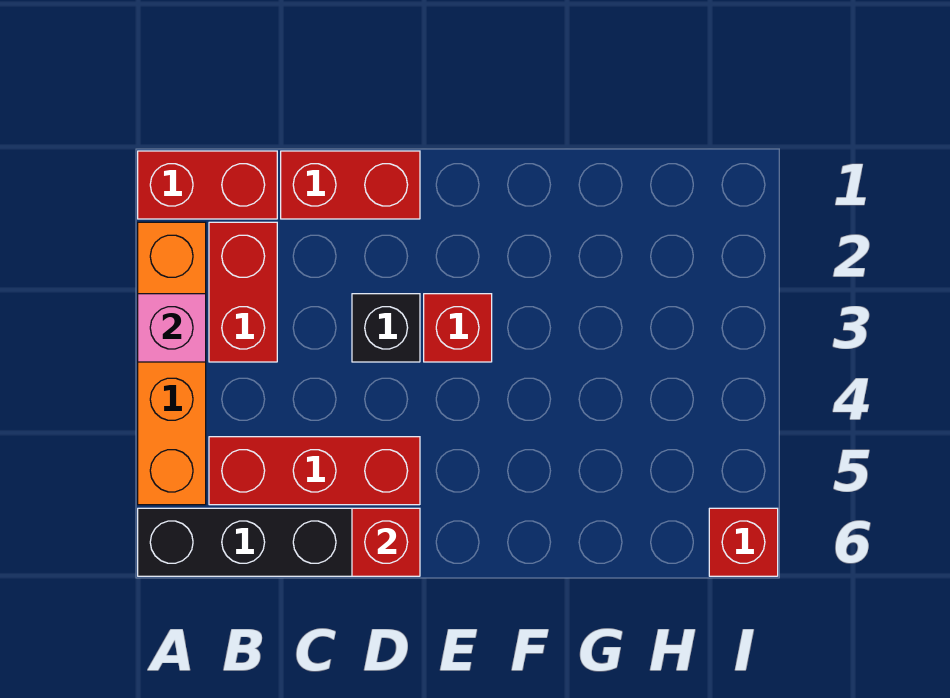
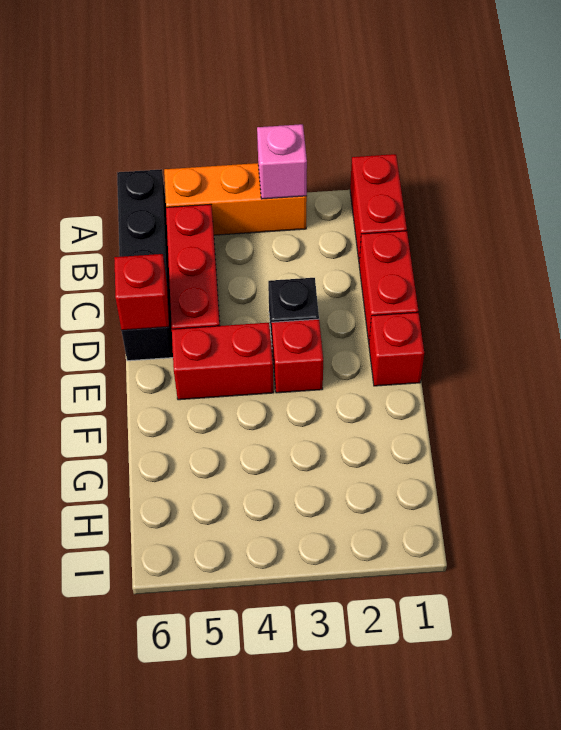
orange brick A2:A5 level 1 -> orange brick A3:A5 level 1
red brick B2:B3 level 1 -> red brick E4:E5 level 1
red brick I6 level 1 -> red brick E1 level 1

